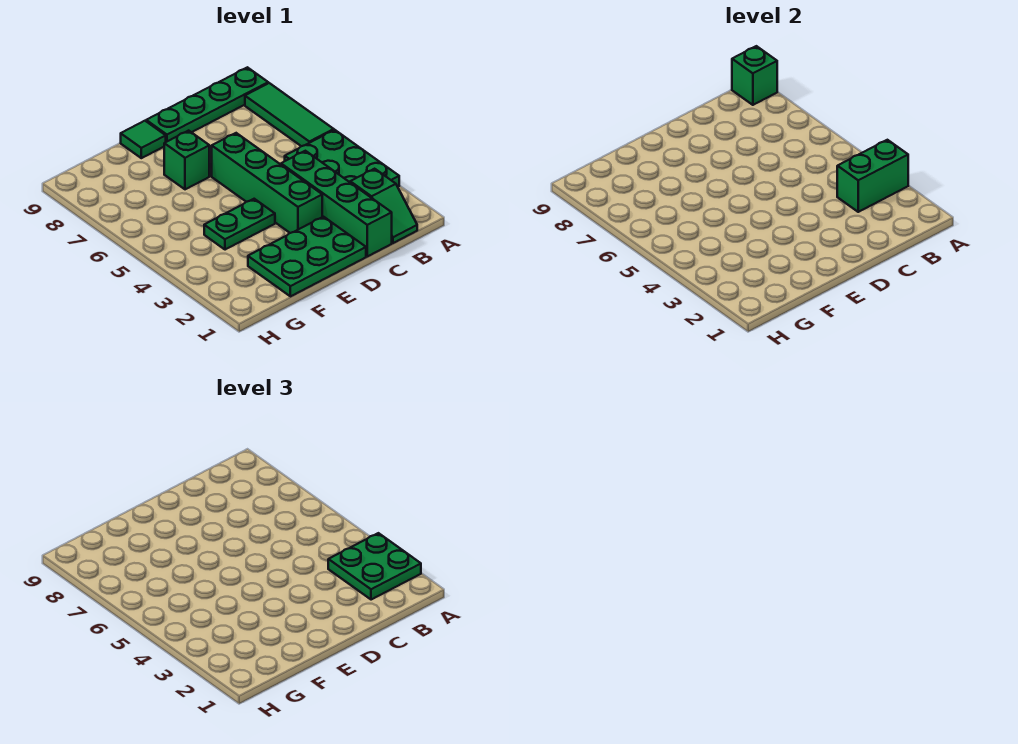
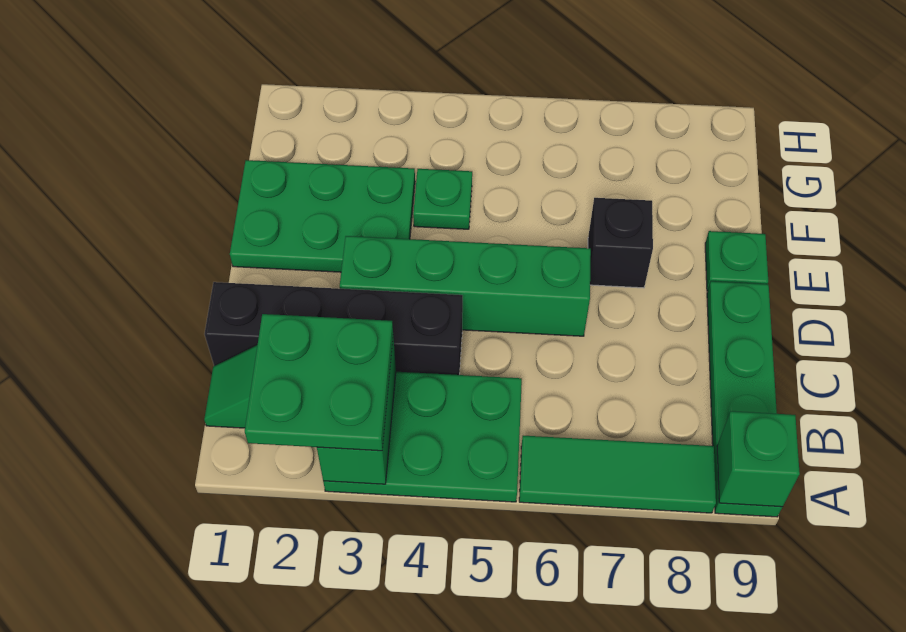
green brick C1:C4 level 1 -> black brick C1:C4 level 1
green plate D1:F2 level 1 -> green plate E1:F3 level 1
green plate E4:F4 level 1 -> green plate F4 level 1
green brick E7 level 1 -> black brick E7 level 1
green tile E9 level 1 -> green plate E9 level 1

